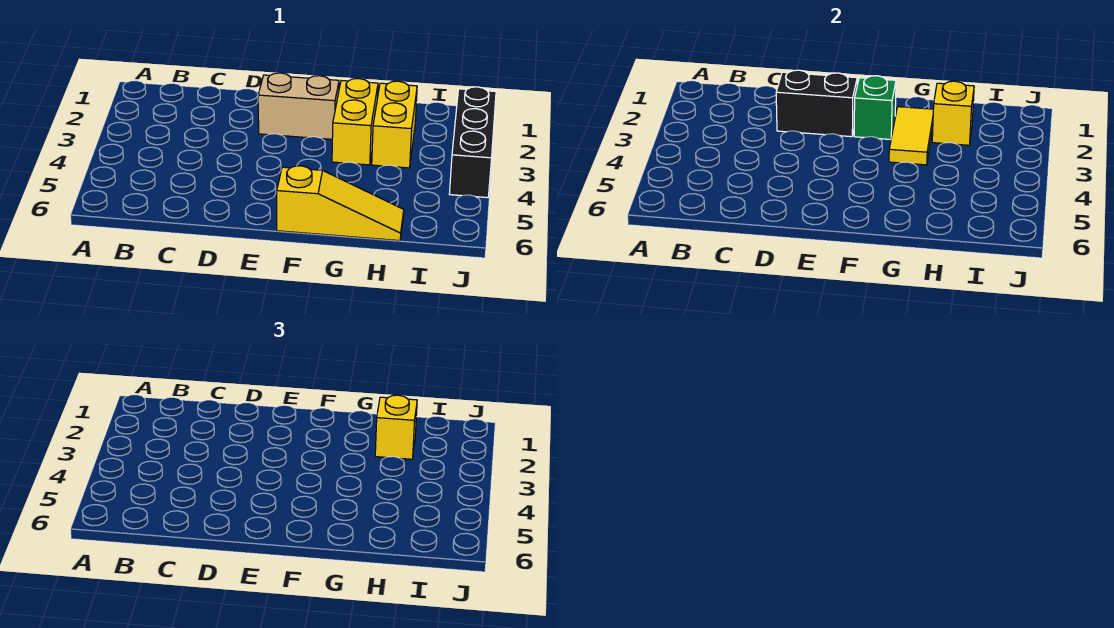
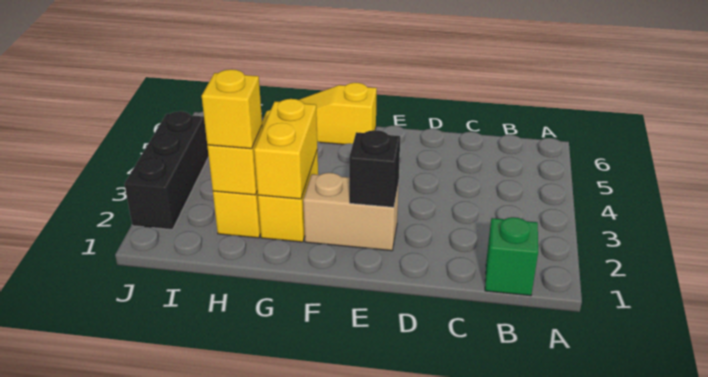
black brick D2:E2 level 2 -> black brick E2 level 2
green brick F2 level 2 -> green brick B1 level 1
yellow tile G2:G3 level 2 -> yellow brick G2:G3 level 2

